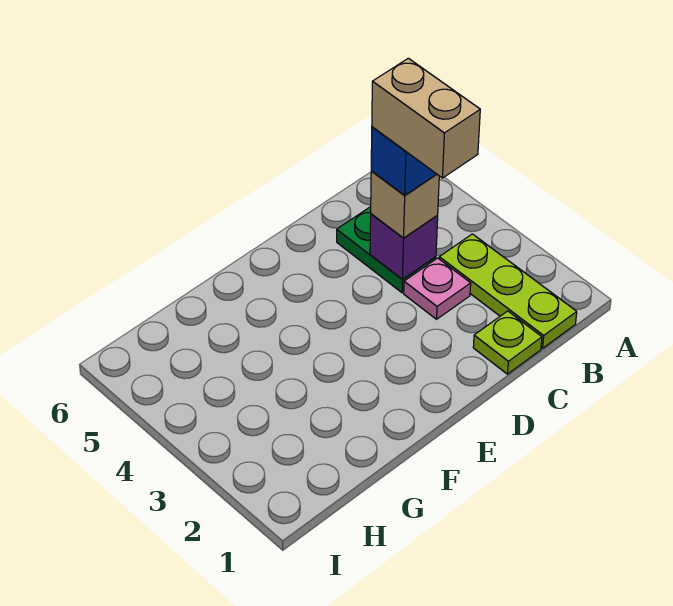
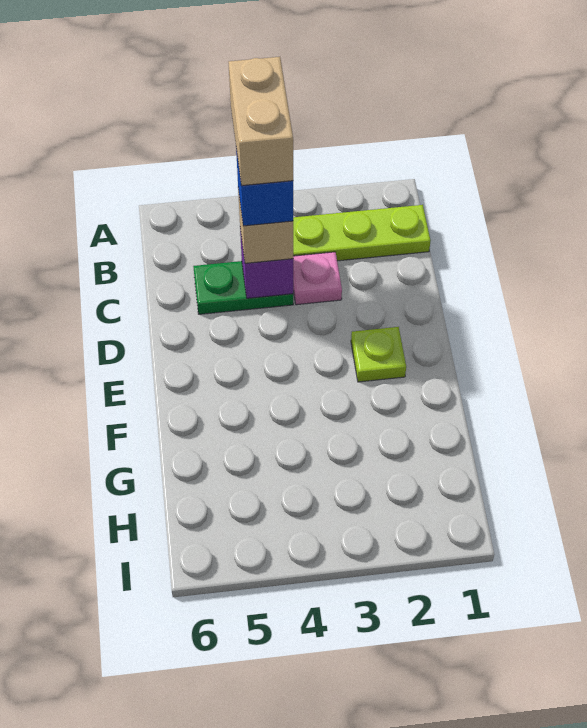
lime plate C1 level 1 -> lime plate E2 level 1
tan brick C3:C4 level 5 -> tan brick B4:C4 level 5

